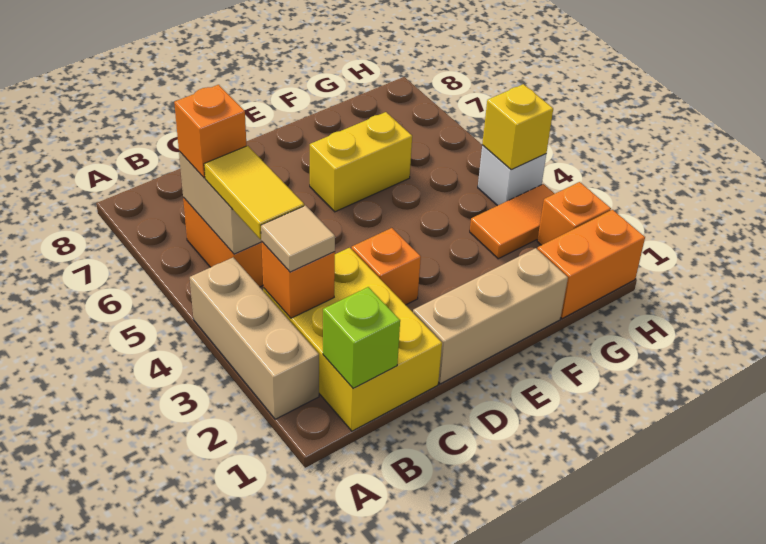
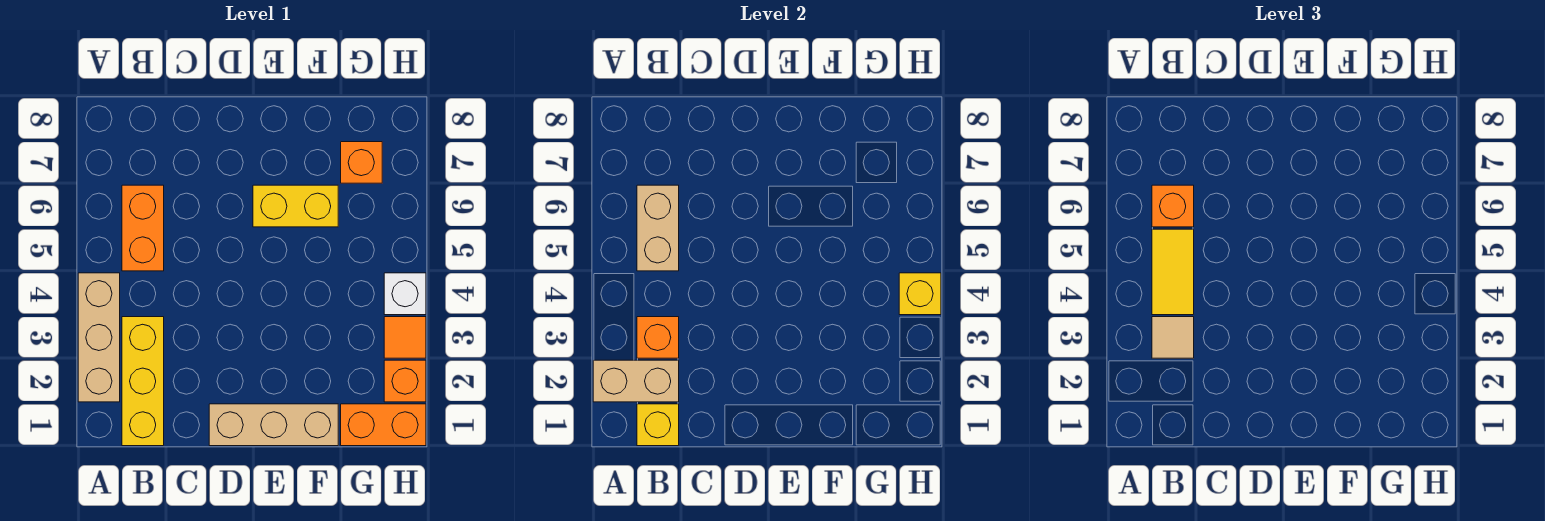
none -> tan brick A2:B2 level 2
yellow brick B1:C3 level 1 -> yellow brick B1:B3 level 1
lime brick B1 level 2 -> yellow brick B1 level 2
orange brick D3 level 1 -> orange brick G7 level 1
orange tile G3:H3 level 1 -> orange tile H3 level 1

